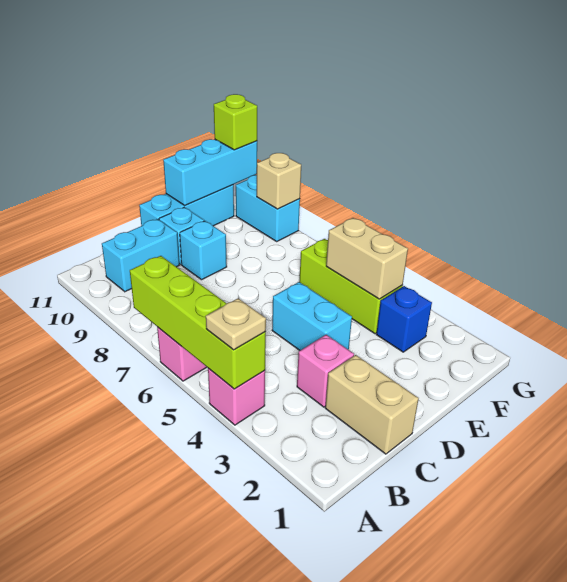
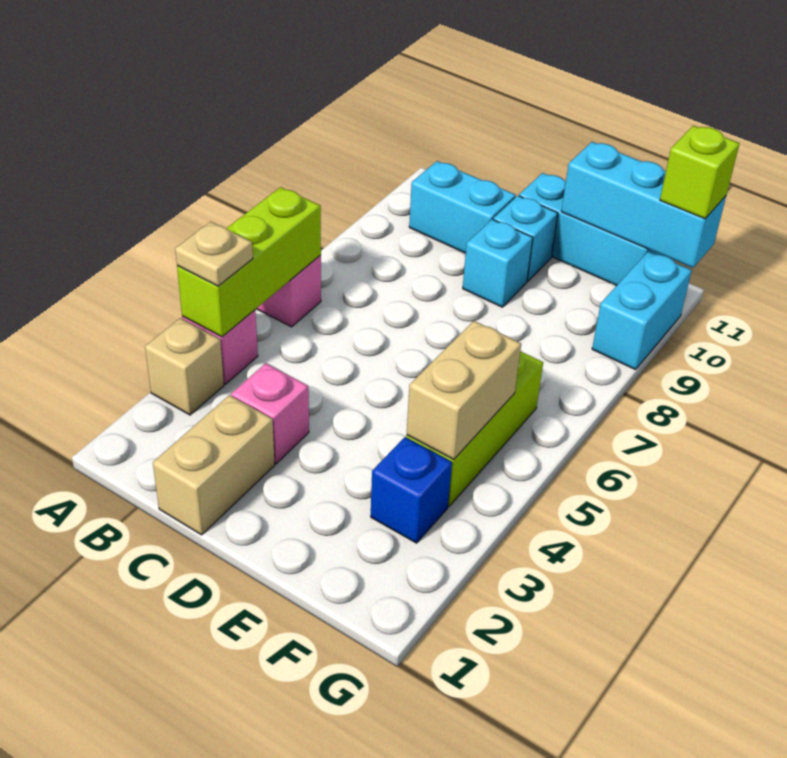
lime brick A4:A7 level 2 -> lime brick A4:A6 level 2
cyan brick D4:D5 level 1 -> none
tan brick G9 level 2 -> tan brick A3 level 1

